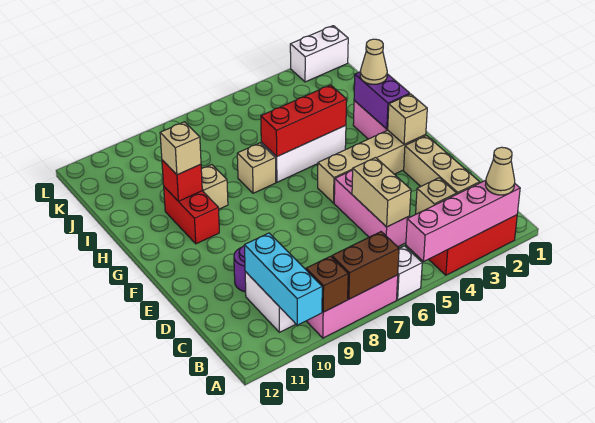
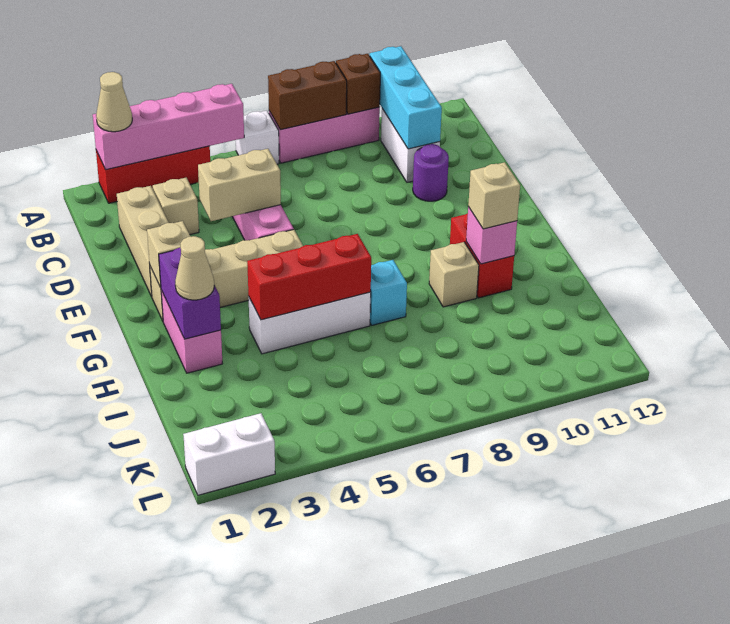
tan brick C5:D5 level 2 -> tan brick D4:D5 level 2
tan brick H7 level 1 -> cyan brick H7 level 1
red brick H10 level 2 -> pink brick H10 level 2

